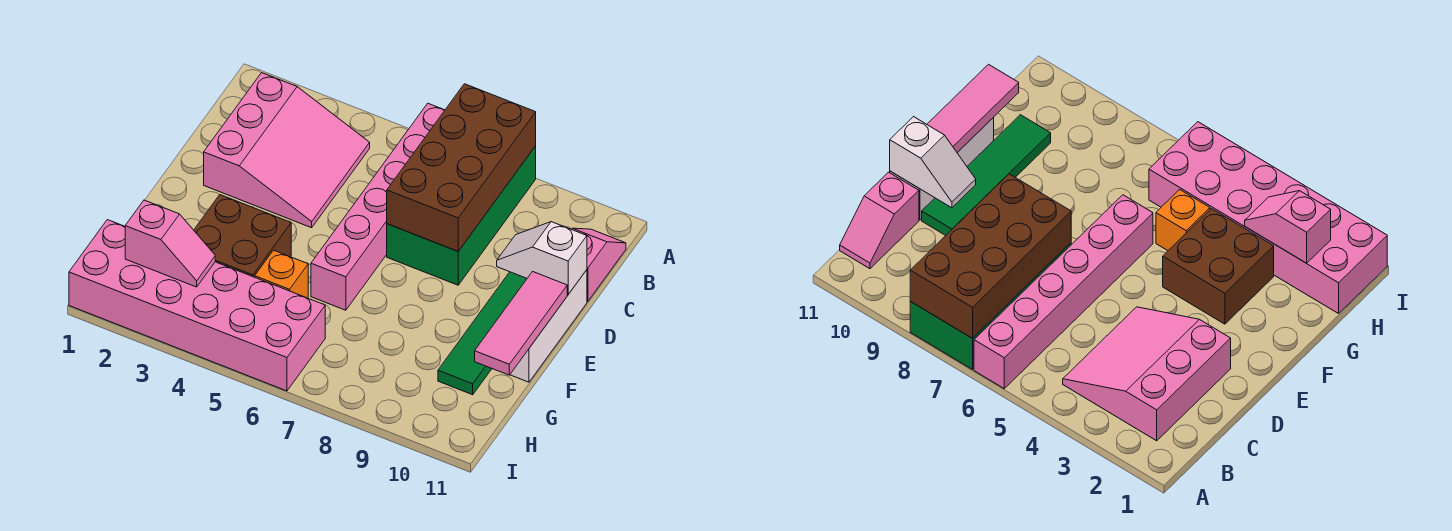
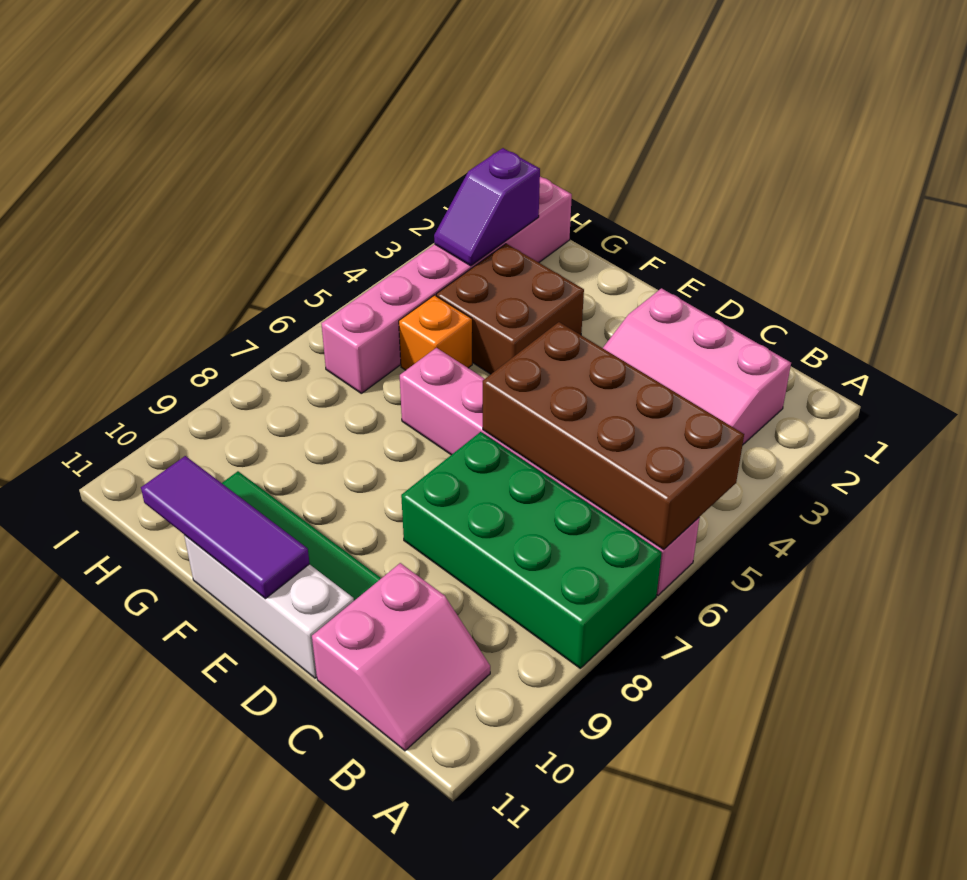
brown brick A7:D8 level 2 -> brown brick A5:D6 level 2
pink slope B11:C11 level 1 top C -> pink slope B10:C11 level 1 top C
white slope D10:D11 level 2 top 11 -> none
pink tile E11:G11 level 2 -> purple tile E11:G11 level 2
pink brick H1:I6 level 1 -> pink brick H1:H6 level 1
pink slope H2:H3 level 2 top 2 -> purple slope H2:H3 level 2 top 2

